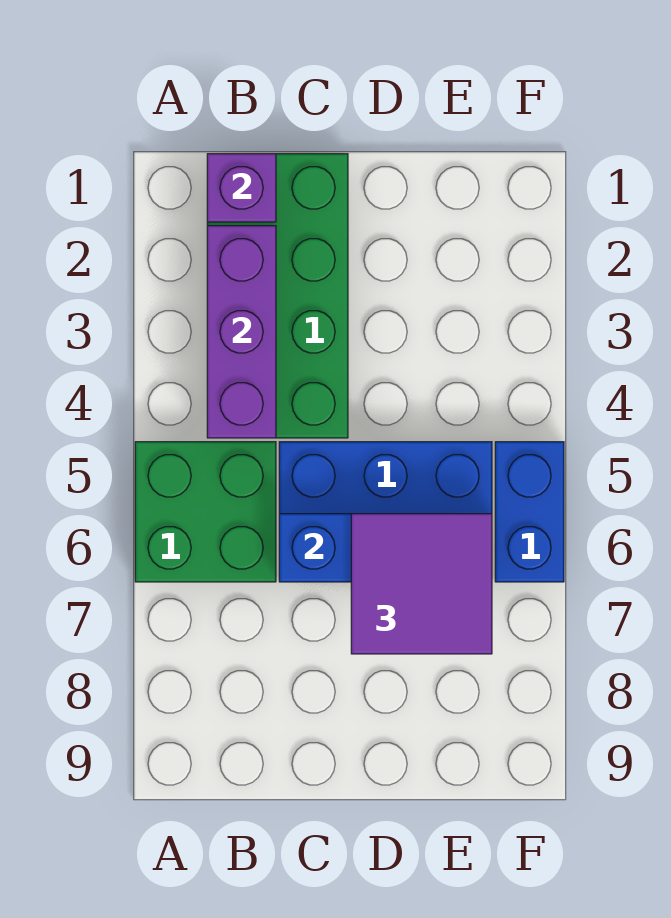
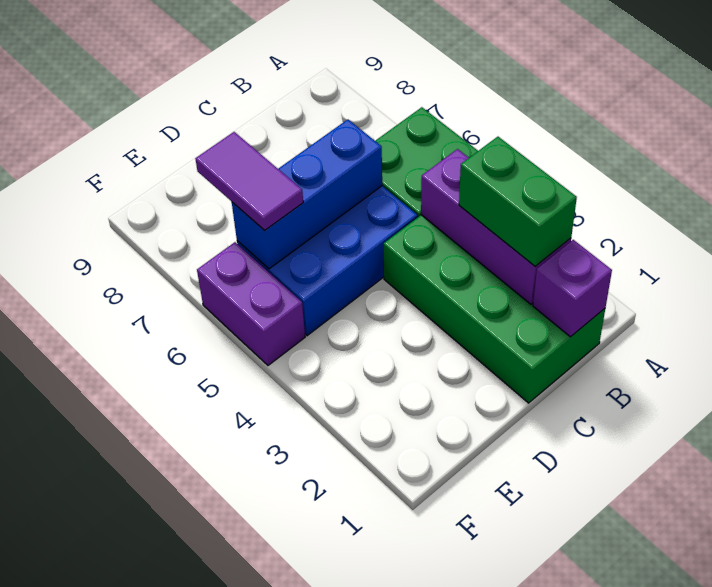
none -> green brick B2:B3 level 3
purple tile D6:E7 level 3 -> purple tile E6:E7 level 3
blue brick F5:F6 level 1 -> purple brick F5:F6 level 1

